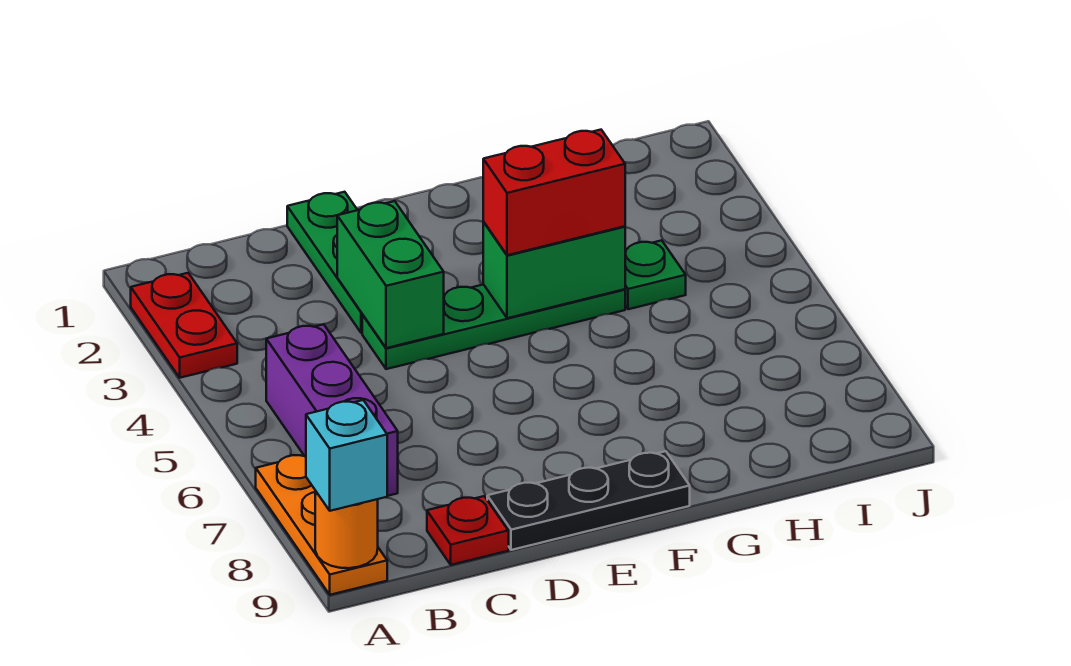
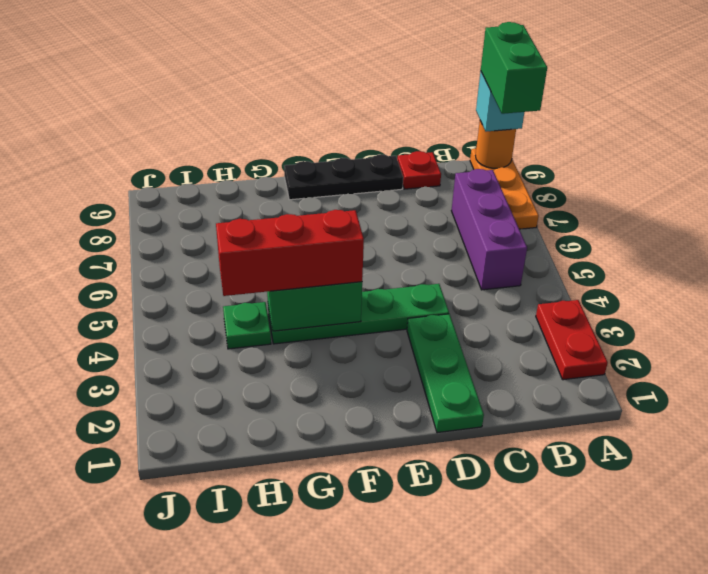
green brick D3:D4 level 2 -> green brick A8:A9 level 4
red brick F4:G4 level 3 -> red brick F4:H4 level 3

